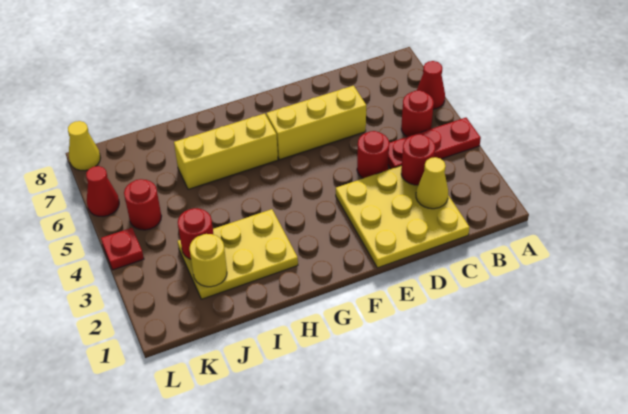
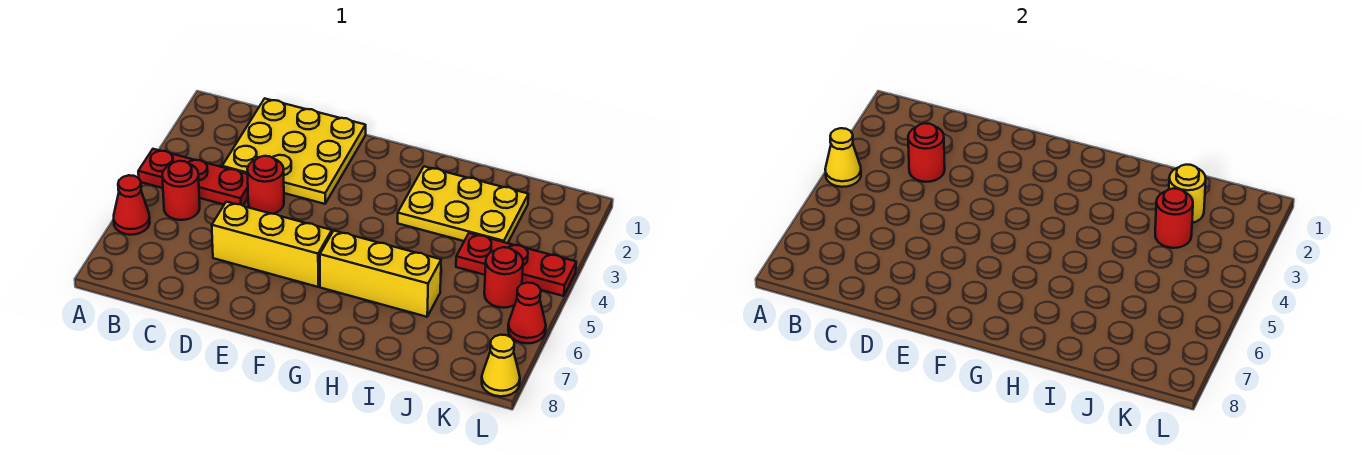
yellow cone C2 level 2 -> yellow cone A4 level 2
red plate L4 level 1 -> red plate J4:L4 level 1

